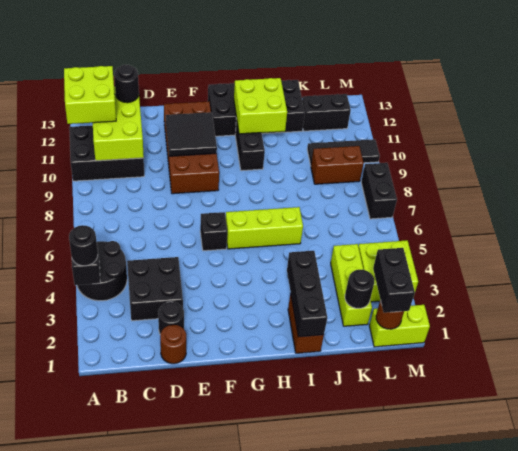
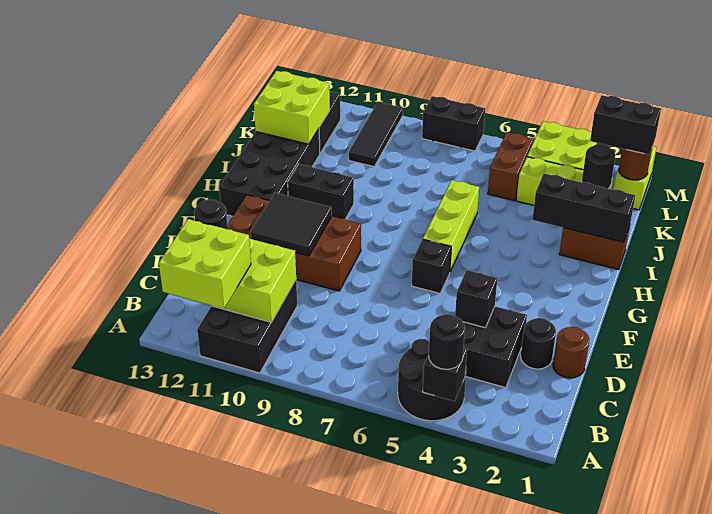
none -> black brick D4 level 2
lime brick H11:I12 level 2 -> lime brick J12:K13 level 2
brown brick K9:L9 level 1 -> brown brick K5:L5 level 1

